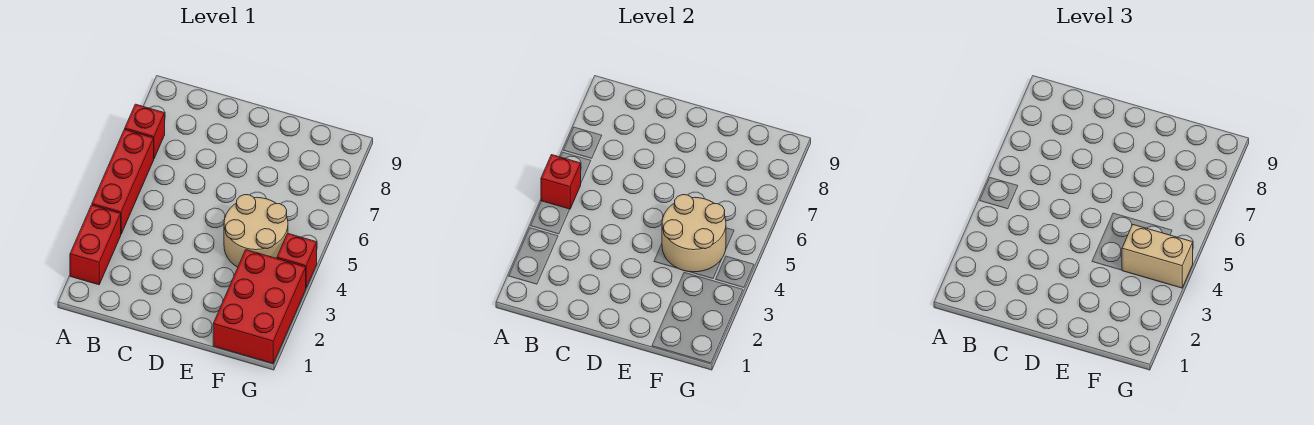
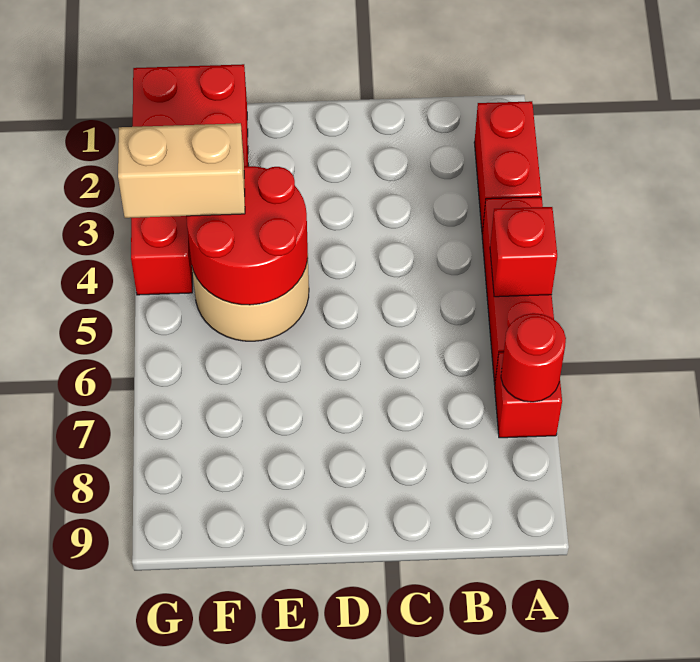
none -> red round brick A7 level 2
tan round brick E4:F5 level 2 -> red round brick E4:F5 level 2

